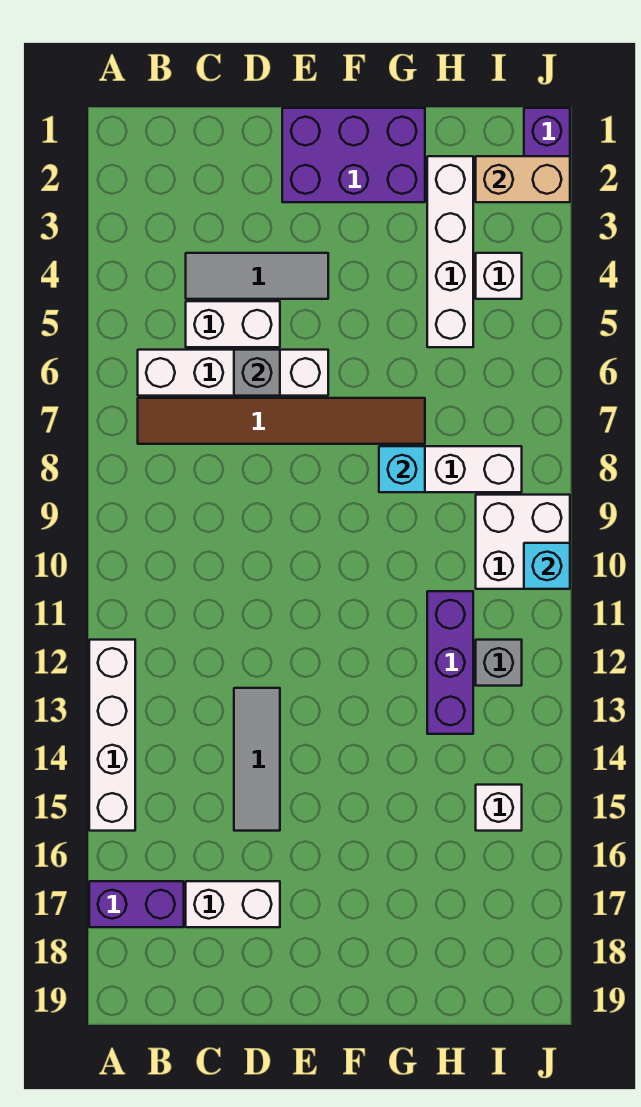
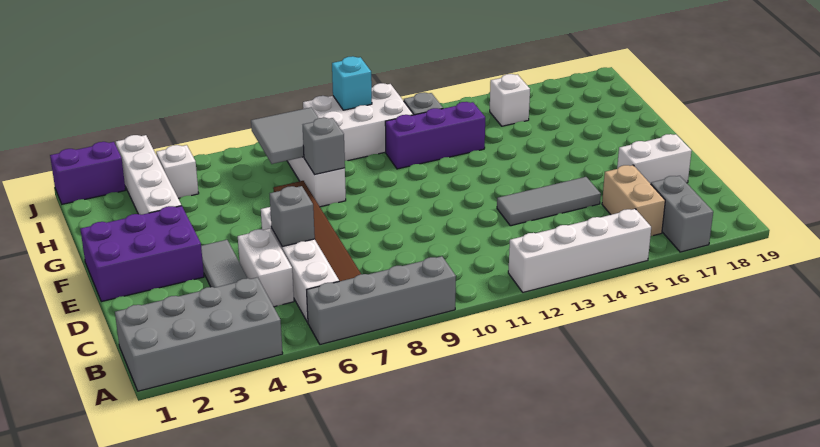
none -> grey brick A1:B4 level 1
none -> grey brick A6:A9 level 1
purple brick A17:B17 level 1 -> grey brick A17:B17 level 1
white brick C17:D17 level 1 -> white brick D17:D18 level 1
purple brick E1:G2 level 1 -> purple brick E1:F3 level 1
cyan brick G8 level 2 -> grey brick G8 level 2
white brick H2:H5 level 1 -> white brick G3:J3 level 1
none -> grey tile H7:I8 level 2
tan brick I2:J2 level 2 -> tan brick B16:C16 level 1
white brick I9:J10 level 1 -> white brick I9:J11 level 1

